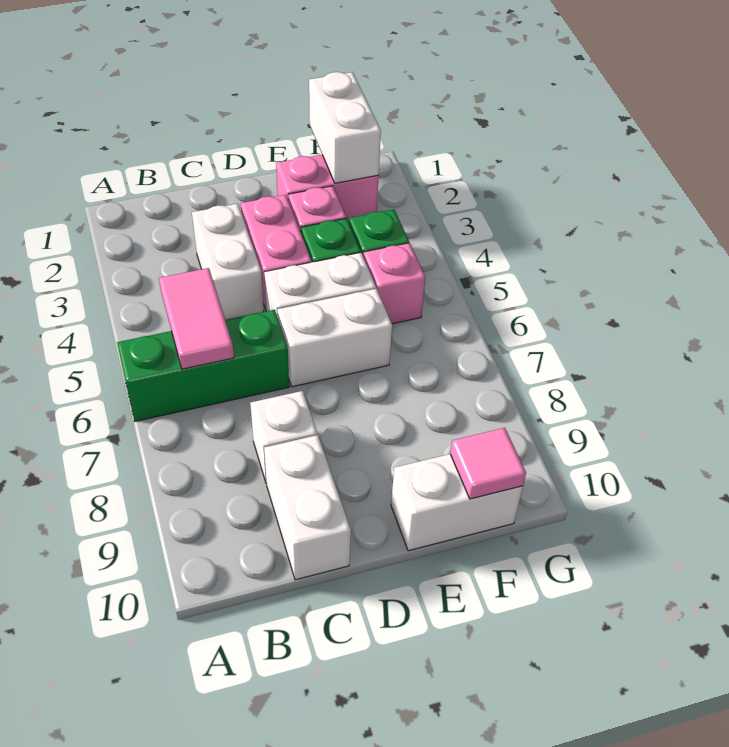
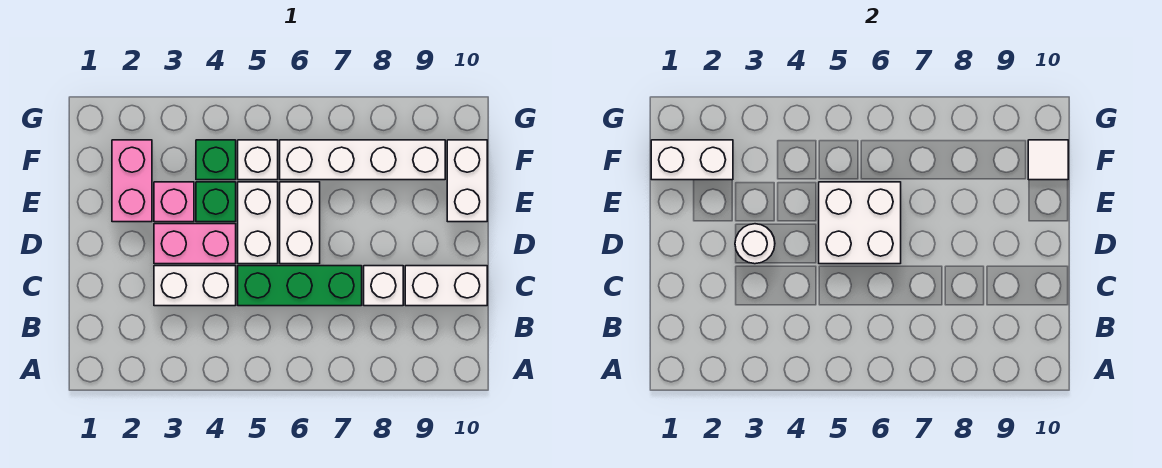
green brick A6:C6 level 1 -> green brick C5:C7 level 1
pink tile B5:B6 level 2 -> none
none -> white round brick D3 level 2
none -> white brick D5:E6 level 2
pink brick F5 level 1 -> white brick F5 level 1
none -> white brick F6:F9 level 1
pink tile F10 level 2 -> white tile F10 level 2

